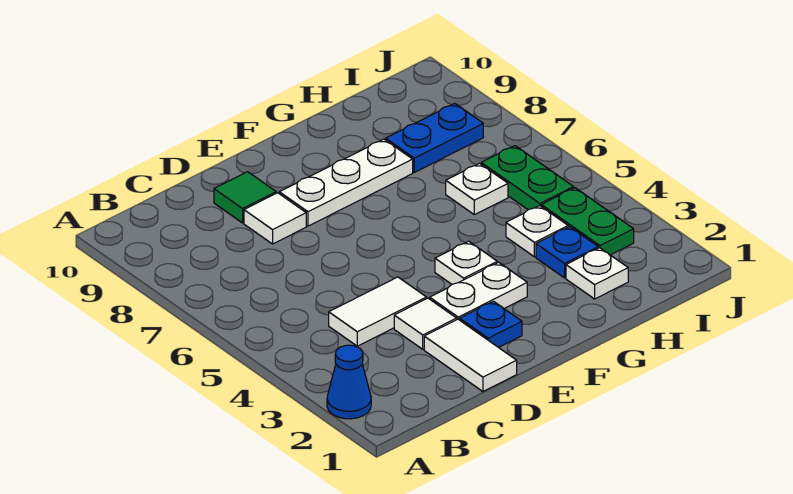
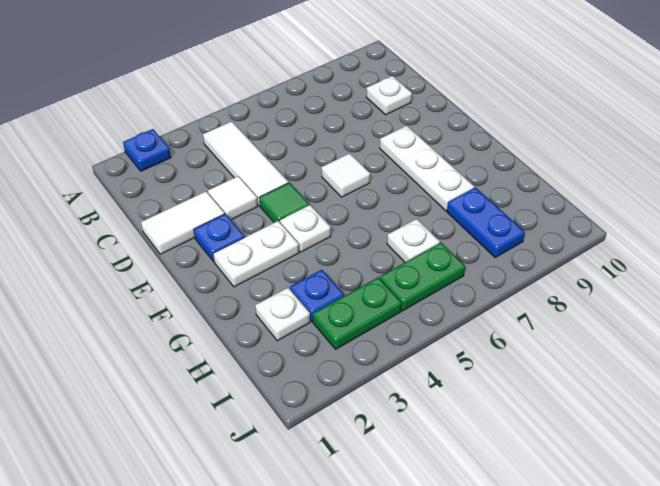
blue cone A2 level 1 -> blue plate A2 level 1
white tile C4:D4 level 1 -> white tile B4:D4 level 1
white tile D8 level 1 -> white tile E6 level 1
green tile D9 level 1 -> green tile E4 level 1
white plate E3:F3 level 1 -> white plate F2:F3 level 1
white plate H4 level 1 -> white plate C9 level 1

